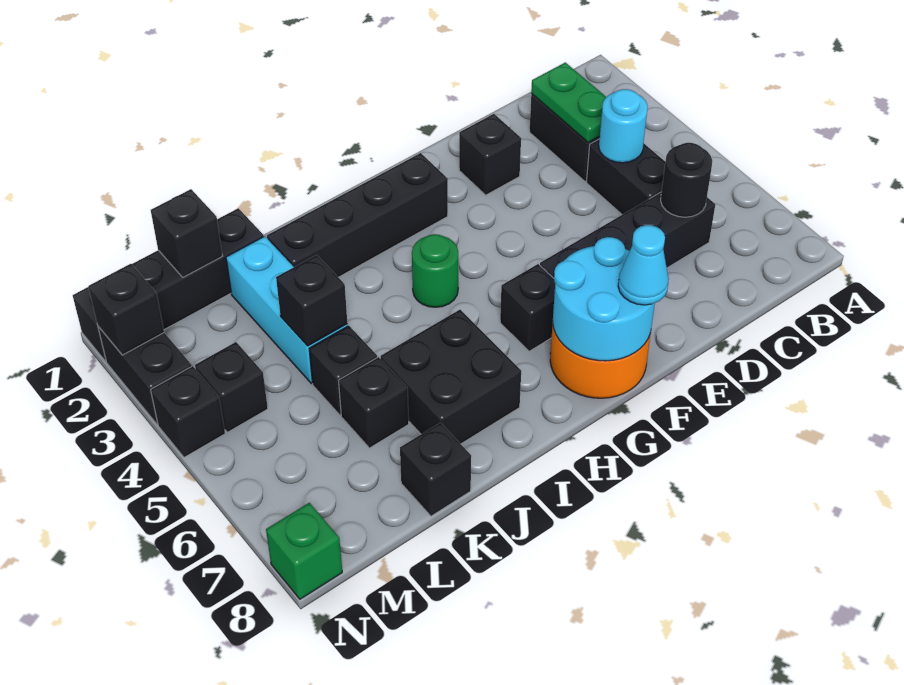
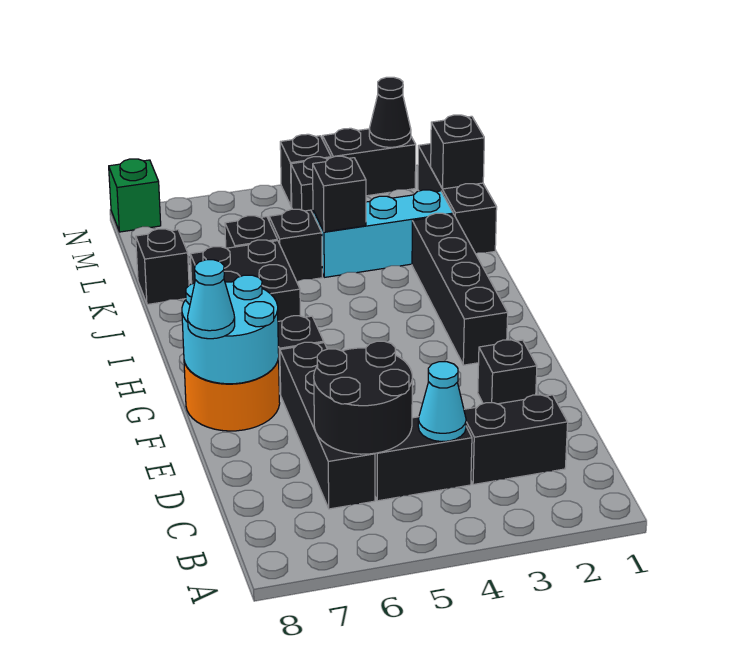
green plate C2:C3 level 2 -> none
cyan round brick C4 level 2 -> cyan cone C4 level 2
black round brick C6 level 2 -> black round brick C5:D6 level 2
green round brick H4 level 1 -> none
black brick K1:N1 level 1 -> black brick K1:M1 level 1
black brick N2 level 2 -> black cone N2 level 2

